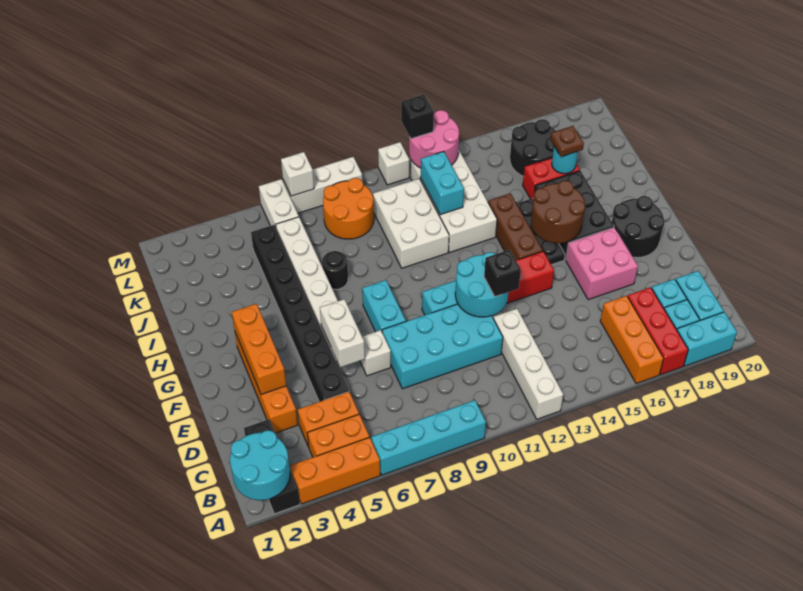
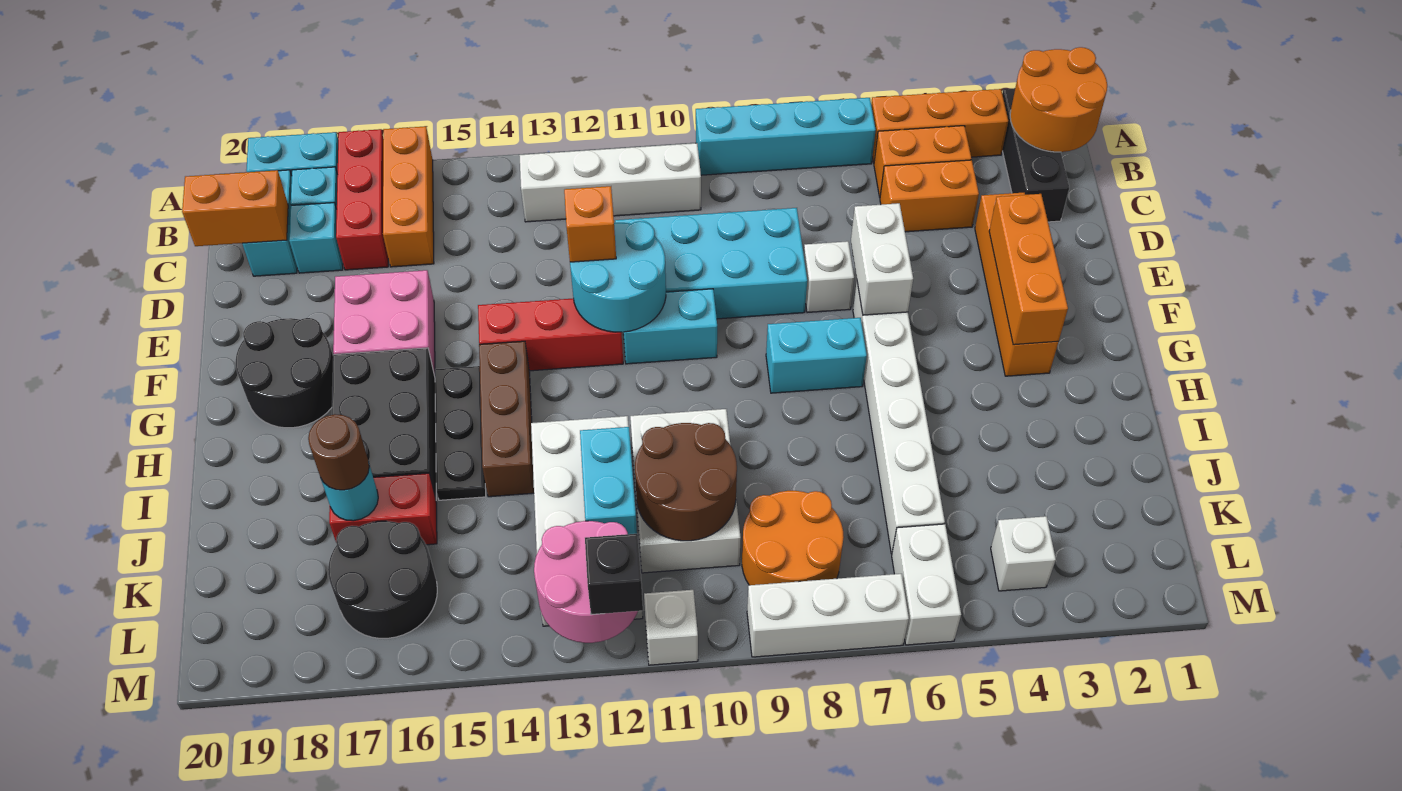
cyan round brick A1:B2 level 2 -> orange round brick A1:B2 level 2
white brick A12:D12 level 1 -> white brick B10:B13 level 1
none -> orange brick C19:C20 level 2
black brick D5:K5 level 1 -> none
black brick E12 level 3 -> orange brick E12 level 3
cyan brick F8:G8 level 1 -> cyan brick G7:G8 level 1
brown round brick G15:H16 level 2 -> brown round brick J10:K11 level 2
black round brick I7 level 1 -> none
brown plate J17 level 3 -> brown round brick J17 level 3
white brick M7 level 2 -> white brick L4 level 1

